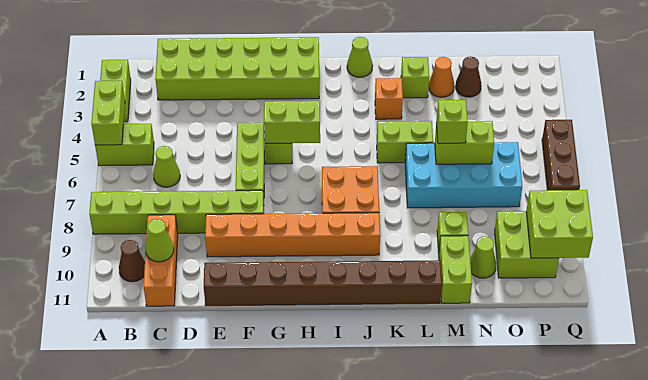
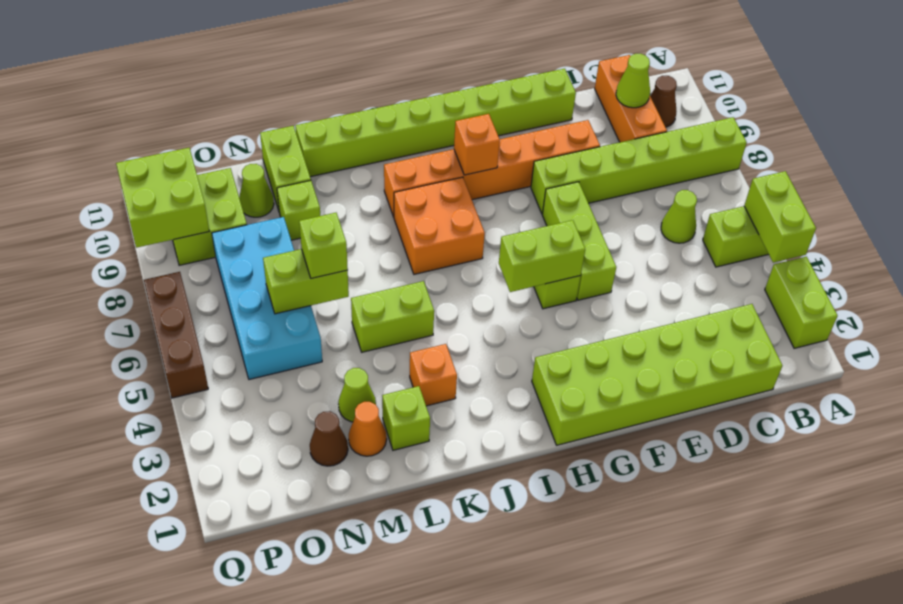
brown brick E11:L11 level 1 -> lime brick E11:L11 level 1
none -> orange brick H9 level 2
lime cone J1 level 1 -> lime cone M3 level 1
cyan brick L6:O7 level 1 -> cyan brick N5:O8 level 1

